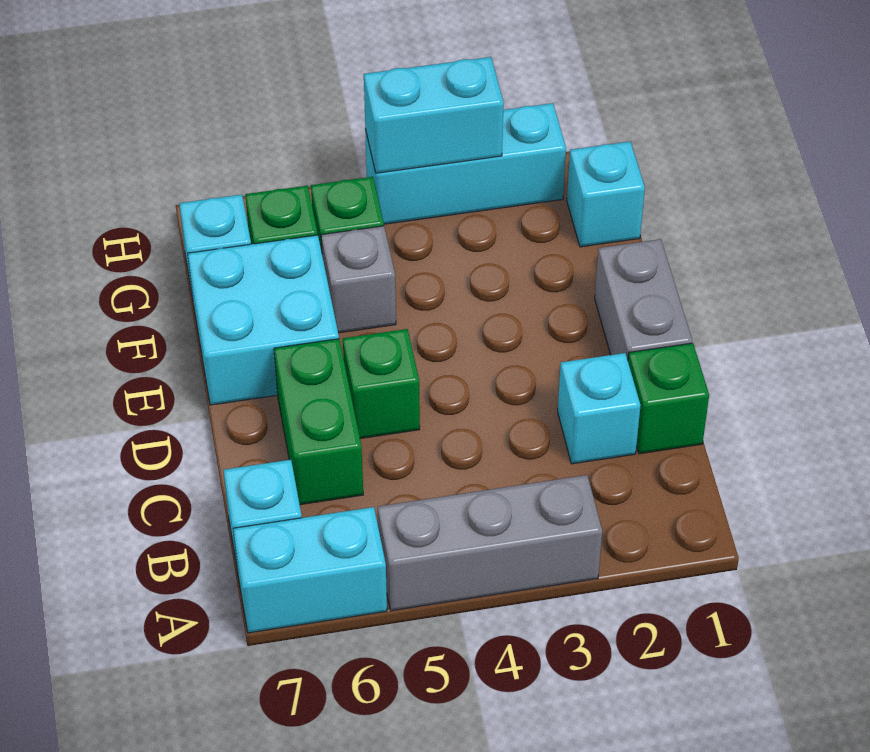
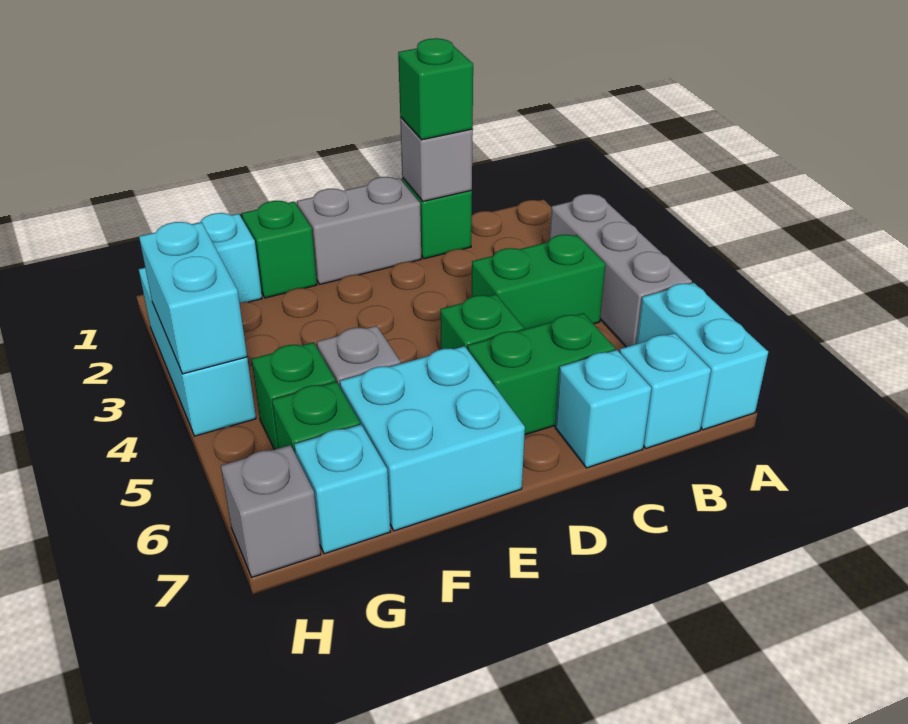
none -> green brick B4:C4 level 1
none -> grey brick C1 level 2
none -> green brick C1 level 3
cyan brick C2 level 1 -> cyan brick C7 level 1
none -> green brick F1 level 1
none -> grey brick H7 level 1

